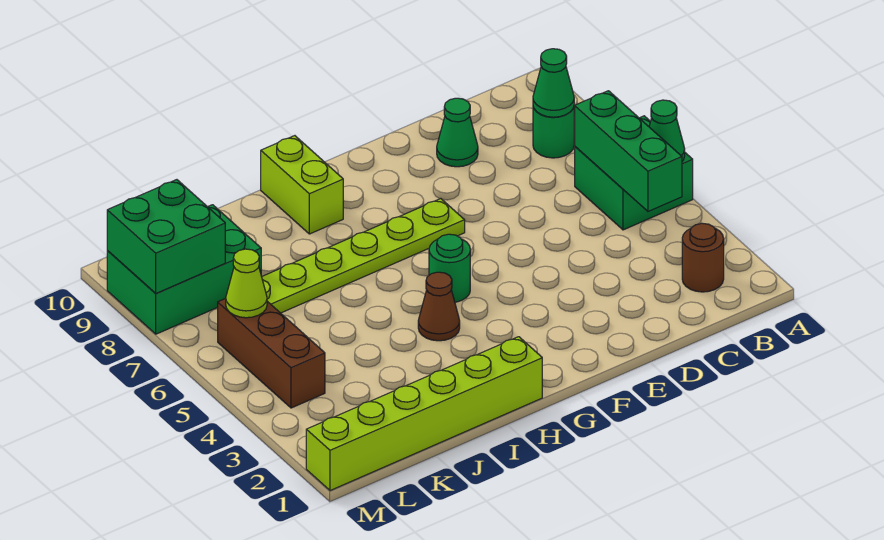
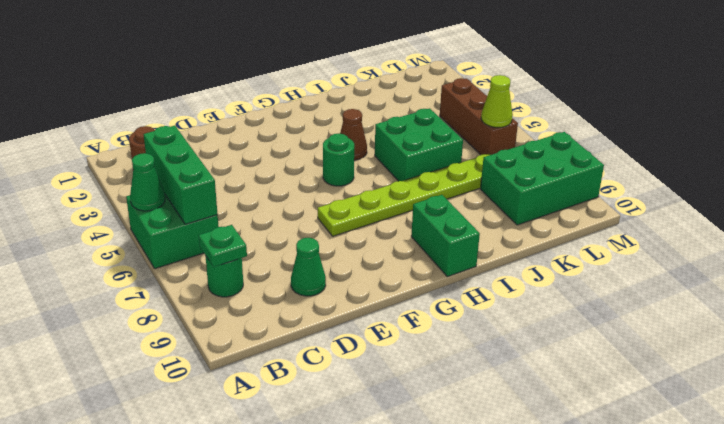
green cone B8 level 2 -> green plate B8 level 2
lime brick H1:M1 level 1 -> none
lime brick H9:H10 level 1 -> green brick H9:H10 level 1
green brick L8:M9 level 2 -> green brick I5:J6 level 1

